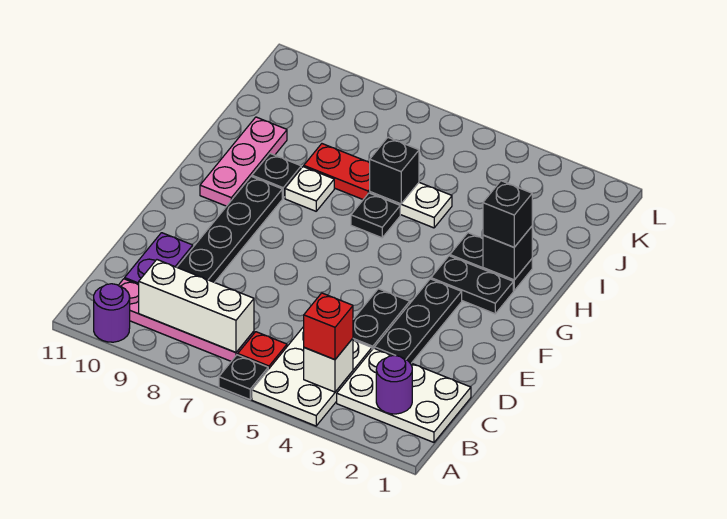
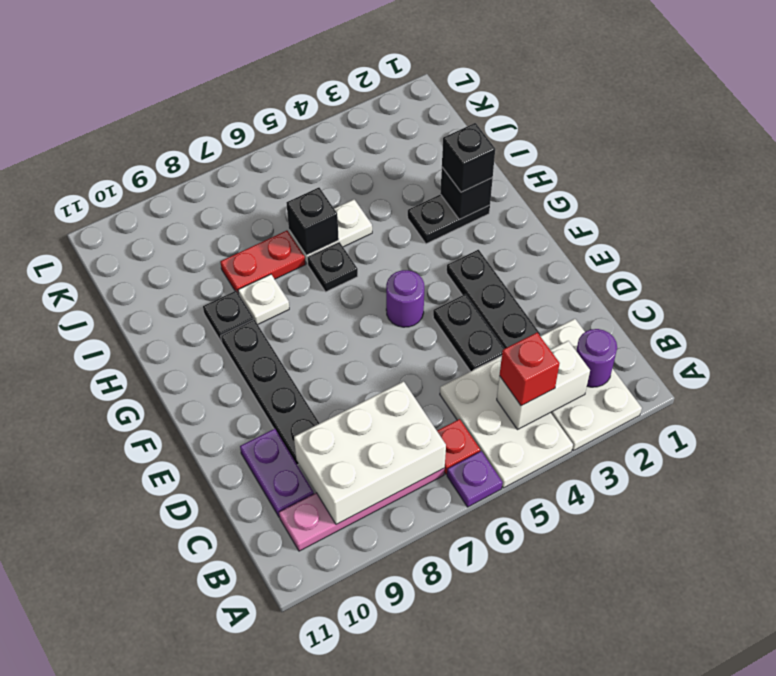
black plate A6 level 1 -> purple plate A6 level 1
purple round brick A10 level 1 -> purple round brick F5 level 1
white plate B1:C3 level 1 -> white plate A2:C3 level 1
white brick B4 level 2 -> white brick B3:B4 level 2
white brick B7:B9 level 2 -> white brick B7:C9 level 2
black plate G2:G3 level 1 -> none
pink plate G10:I10 level 1 -> none

